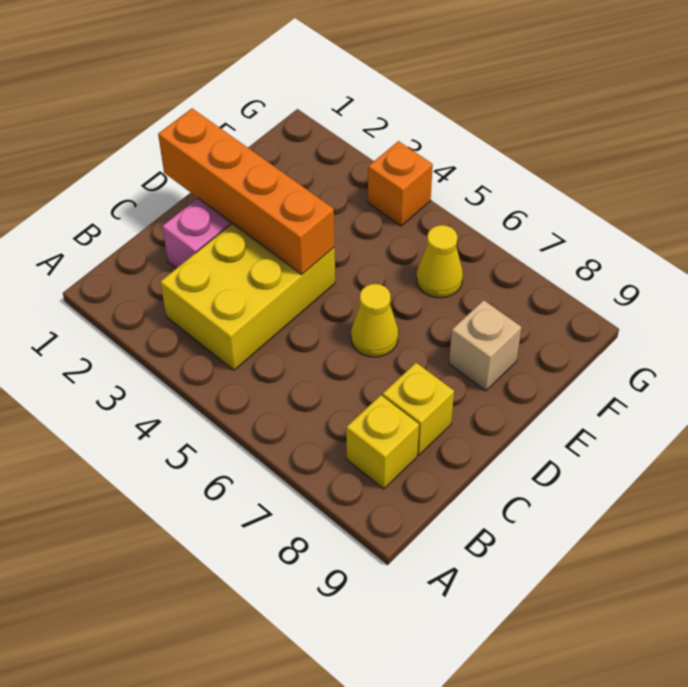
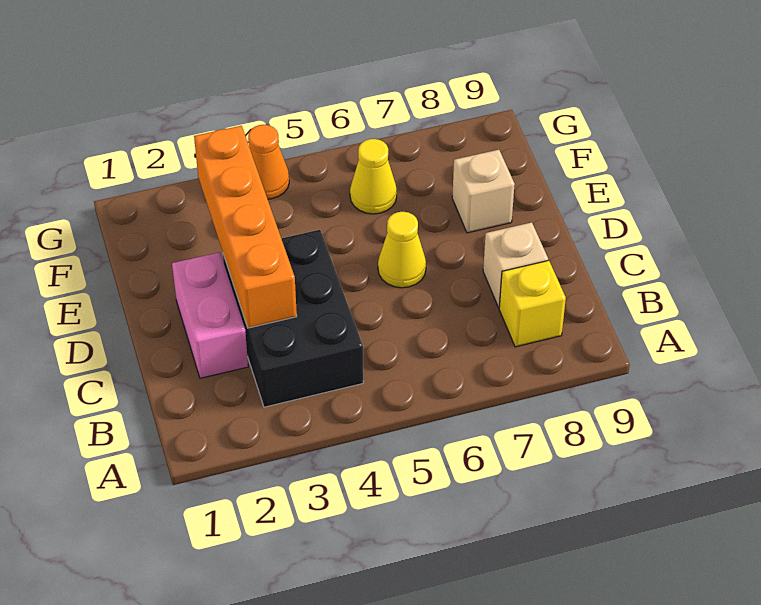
yellow brick B3:D4 level 1 -> black brick B3:D4 level 1
yellow brick C8 level 1 -> tan brick C8 level 1
orange brick D1:D4 level 2 -> orange brick C3:F3 level 2
orange brick G4 level 1 -> orange cone G4 level 1

